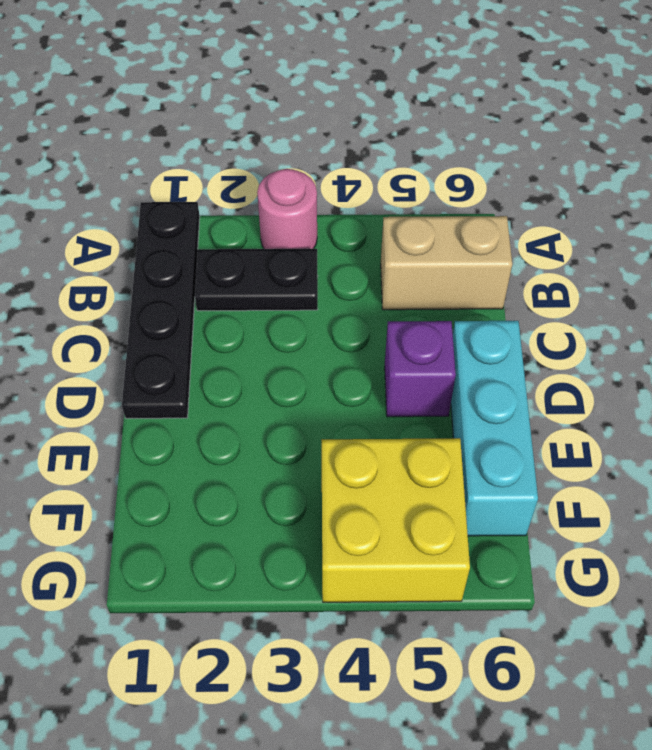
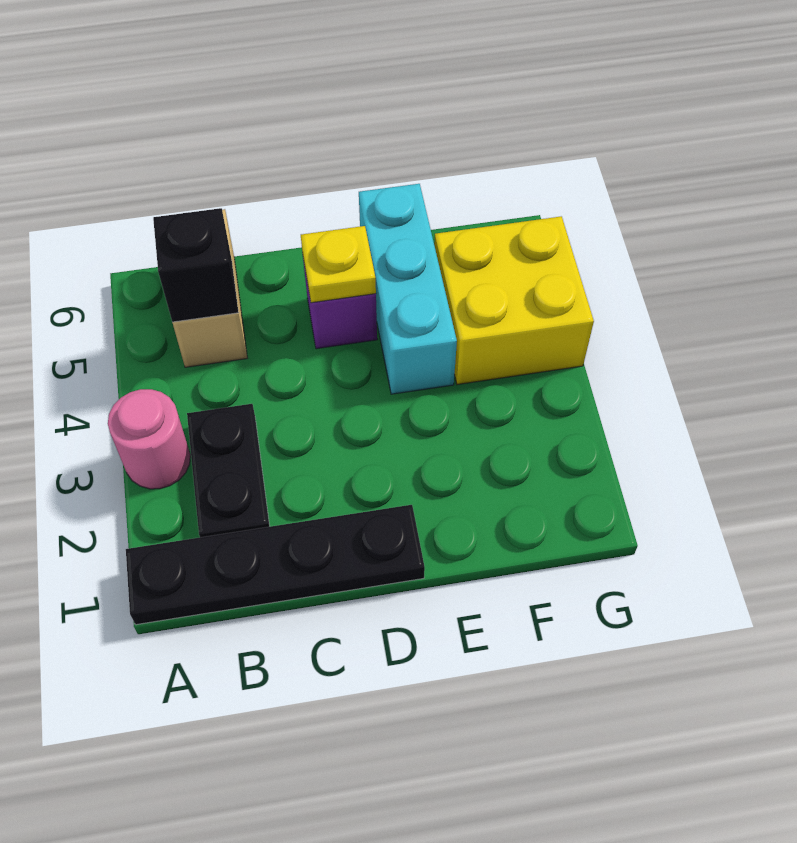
none -> black brick B5 level 2
none -> yellow plate D5 level 2
cyan brick D6:F6 level 1 -> cyan brick E4:E6 level 1

